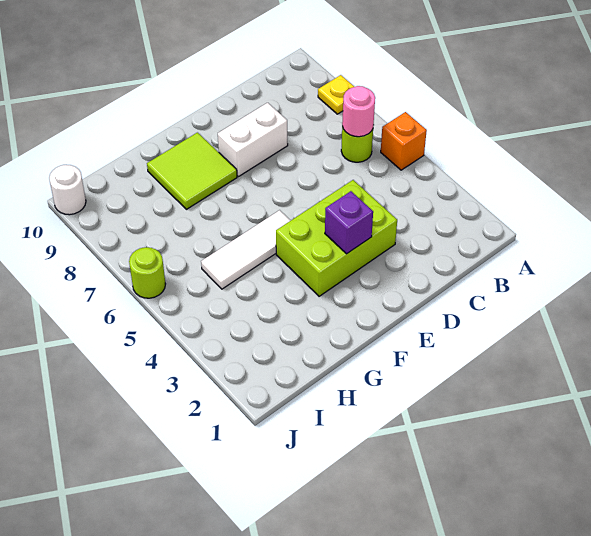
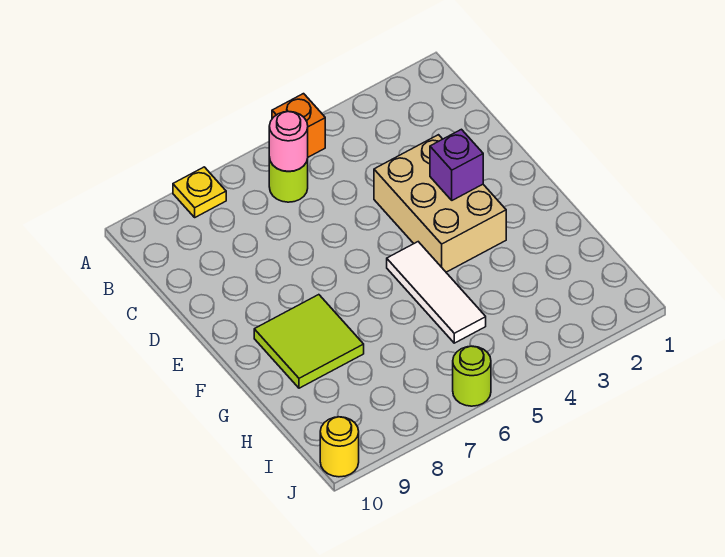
lime brick D3:F4 level 1 -> tan brick D3:F4 level 1
white brick D8:E8 level 1 -> none
white round brick J10 level 1 -> yellow round brick J10 level 1

